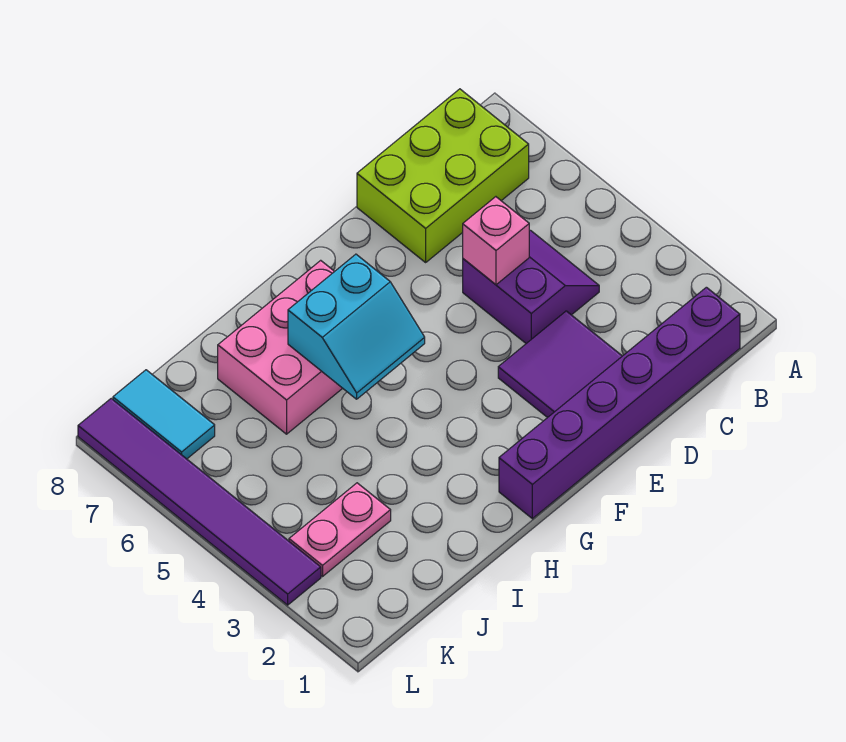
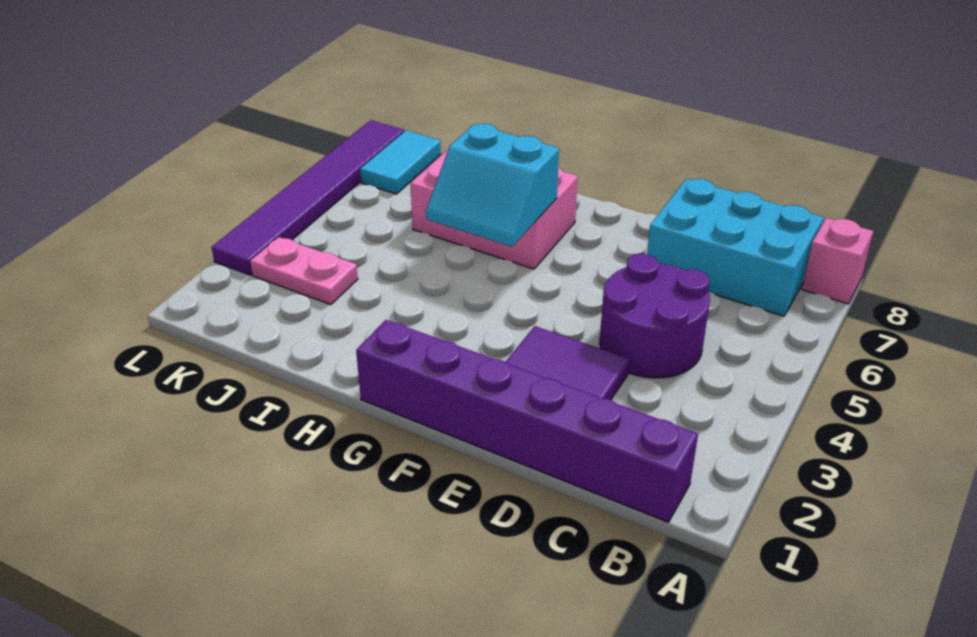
lime brick B7:D8 level 1 -> cyan brick B7:D8 level 1
purple slope C4:D5 level 1 top D -> purple round brick C4:D5 level 1
pink brick D5 level 2 -> pink brick A8 level 1

